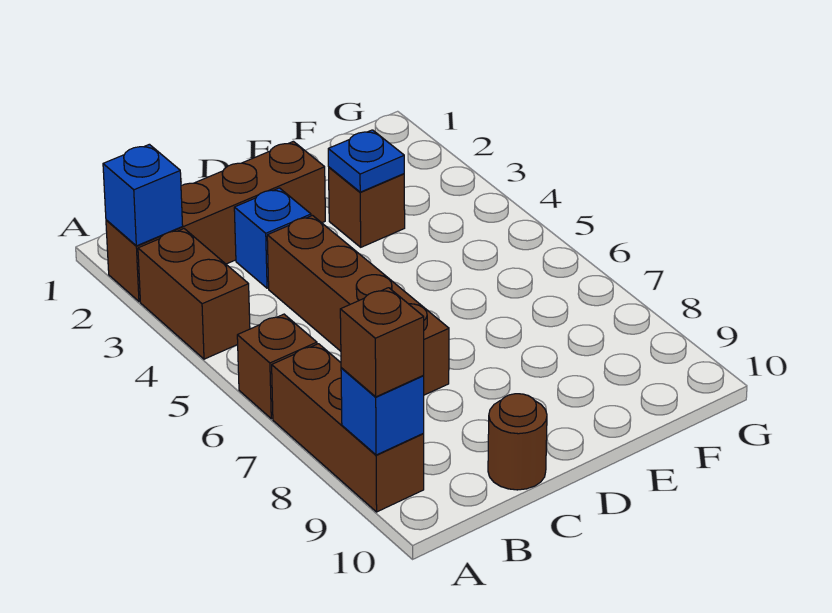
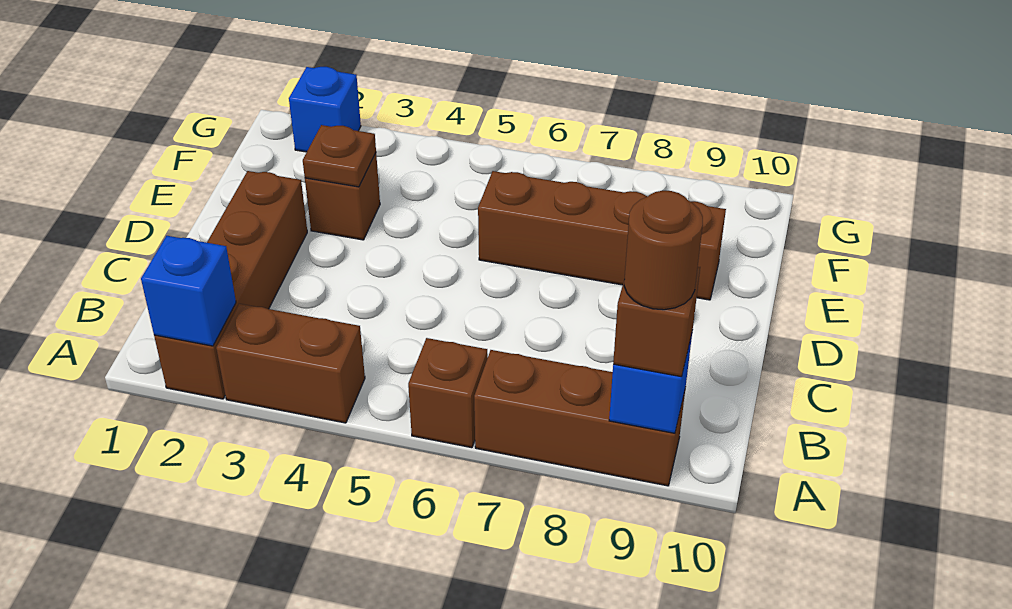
blue brick C3 level 1 -> blue brick G2 level 1
brown brick C4:C7 level 1 -> brown brick E6:E9 level 1
brown round brick C10 level 1 -> brown round brick A9 level 4
blue plate E3 level 2 -> brown plate E3 level 2

